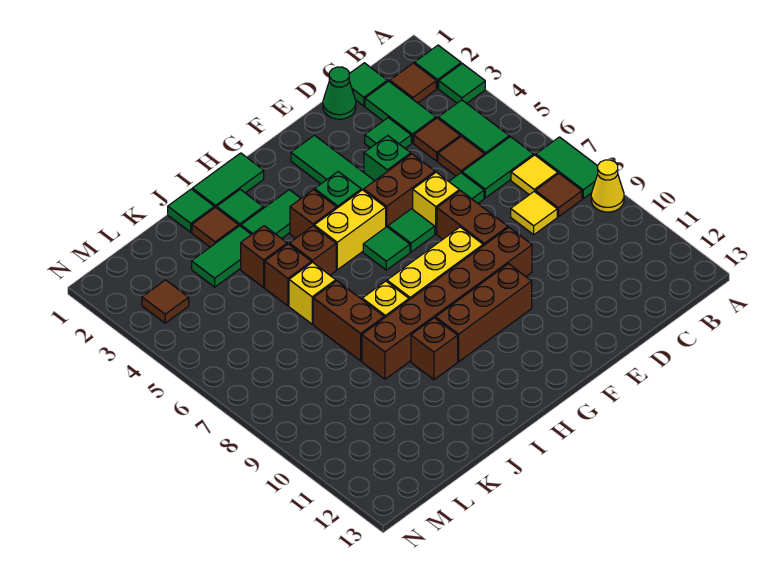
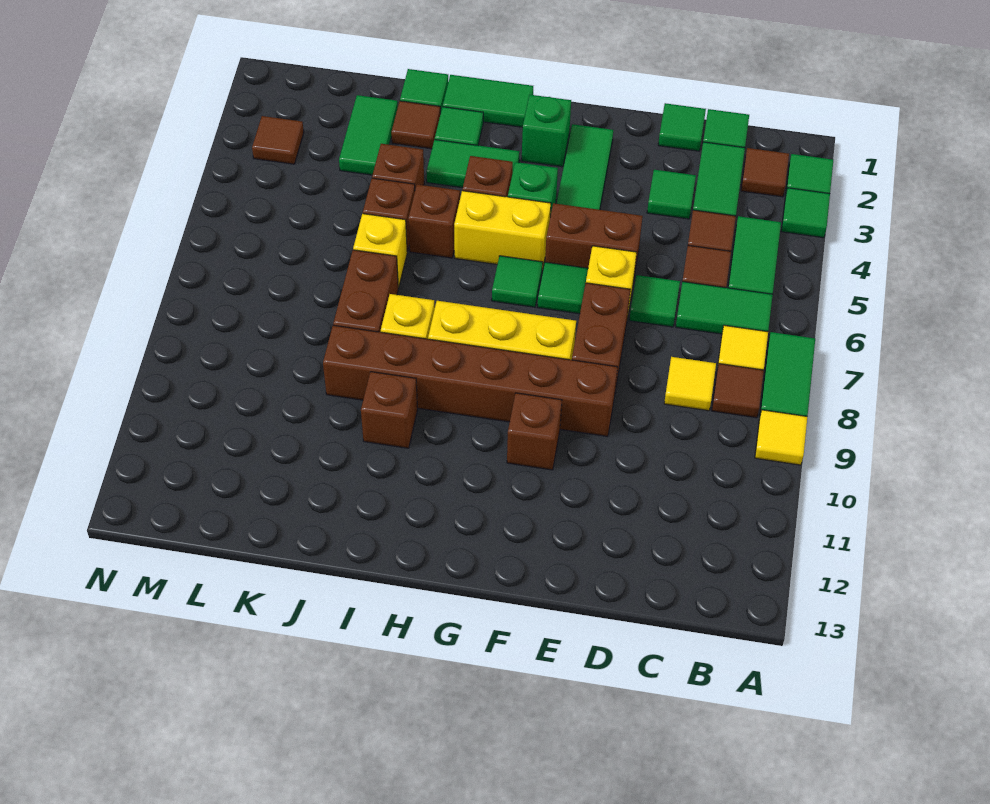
yellow cone A9 level 1 -> yellow tile A9 level 1
green cone D1 level 1 -> green tile D1 level 1
green brick E4 level 1 -> green brick G2 level 1
brown brick F10:H10 level 1 -> brown brick F10 level 1
green tile J3:K3 level 1 -> green tile K2:K3 level 1

